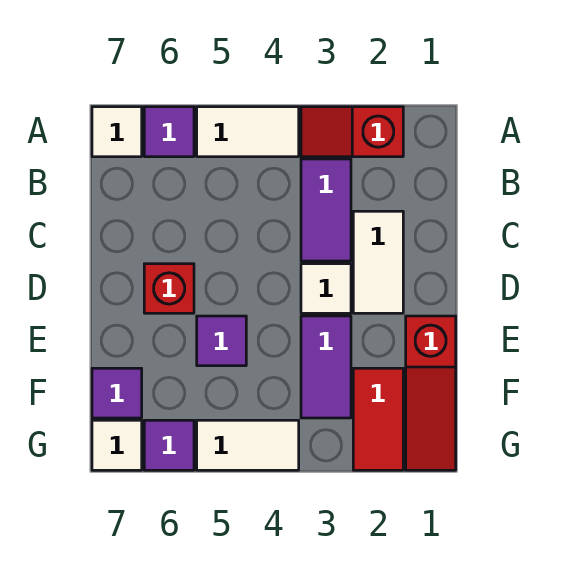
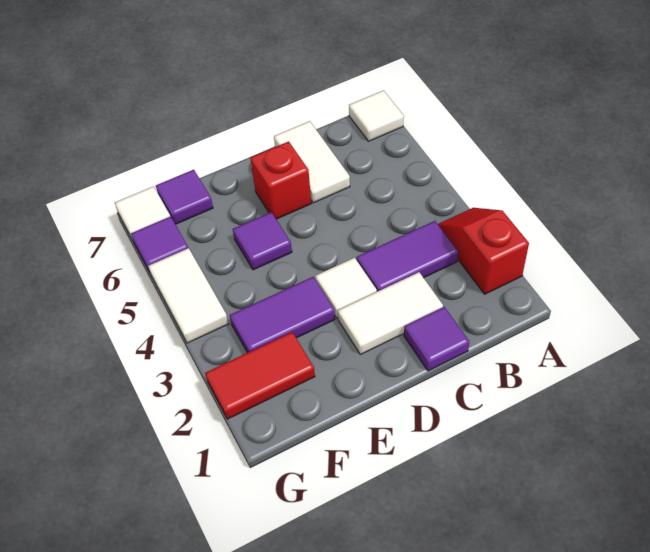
white tile A4:A5 level 1 -> white tile C6:C7 level 1
purple tile A6 level 1 -> purple tile C1 level 1
red slope E1:G1 level 1 top E -> none

